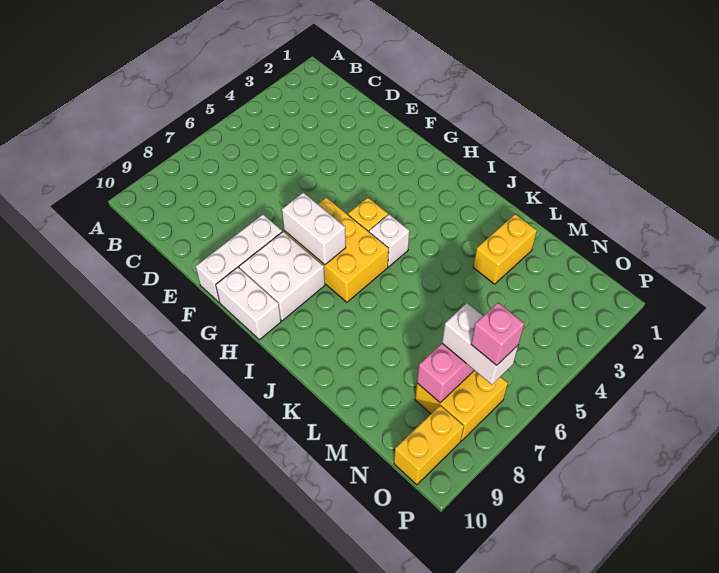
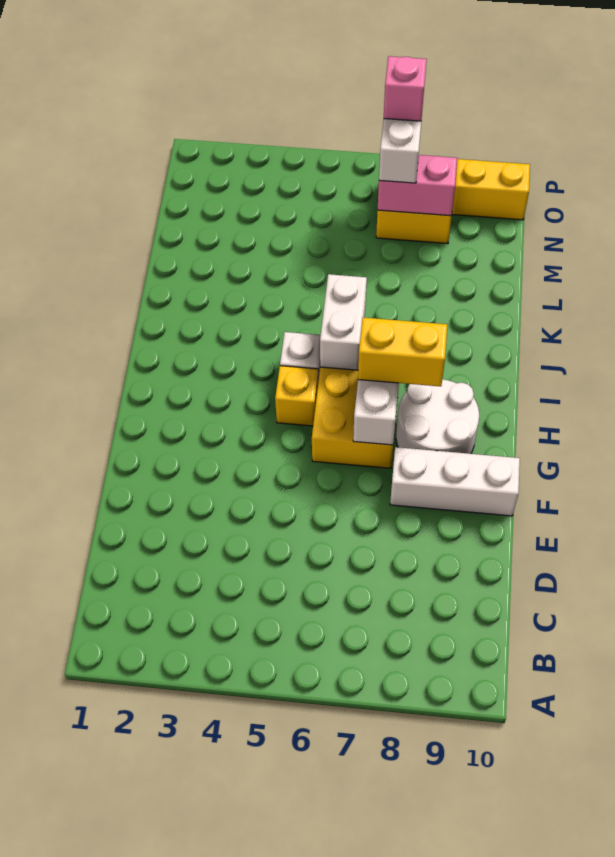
white brick G8:H9 level 1 -> white round brick G8:H9 level 1
white brick G10:H10 level 1 -> white brick I6:J6 level 2
yellow brick L2:L3 level 1 -> yellow brick H7:H8 level 3

